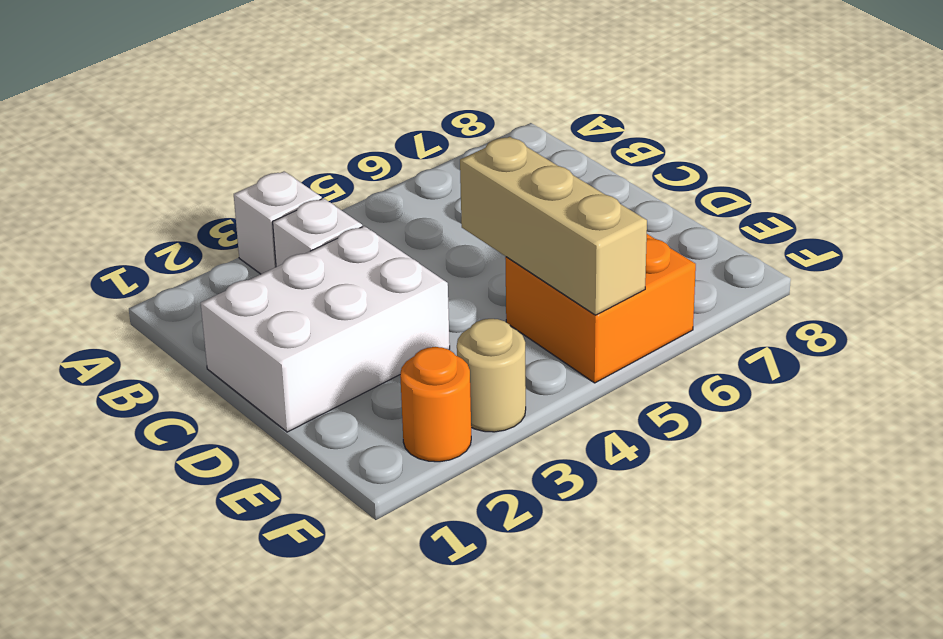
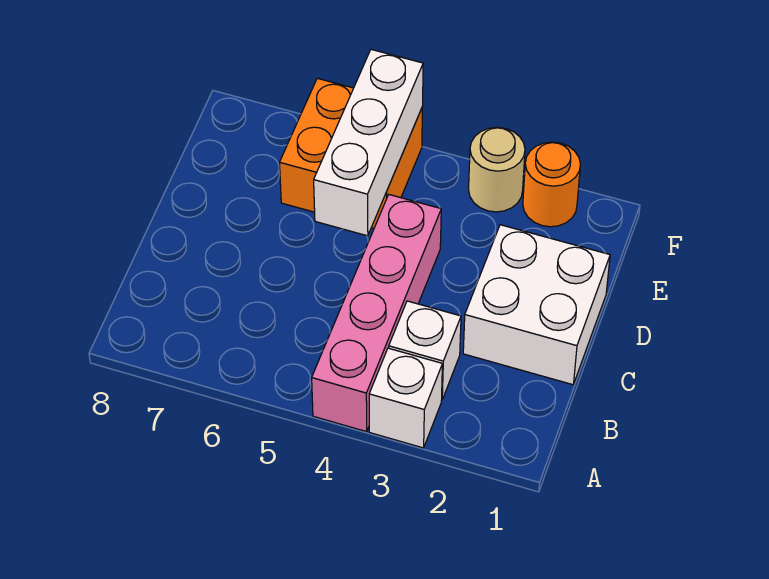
none -> pink brick A4:D4 level 1
white brick C1:D3 level 1 -> white brick C1:D2 level 1
tan brick D5:F5 level 2 -> white brick D5:F5 level 2

